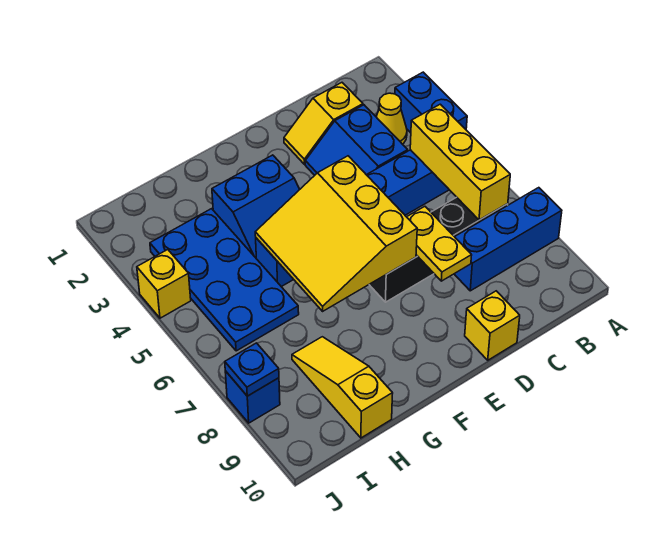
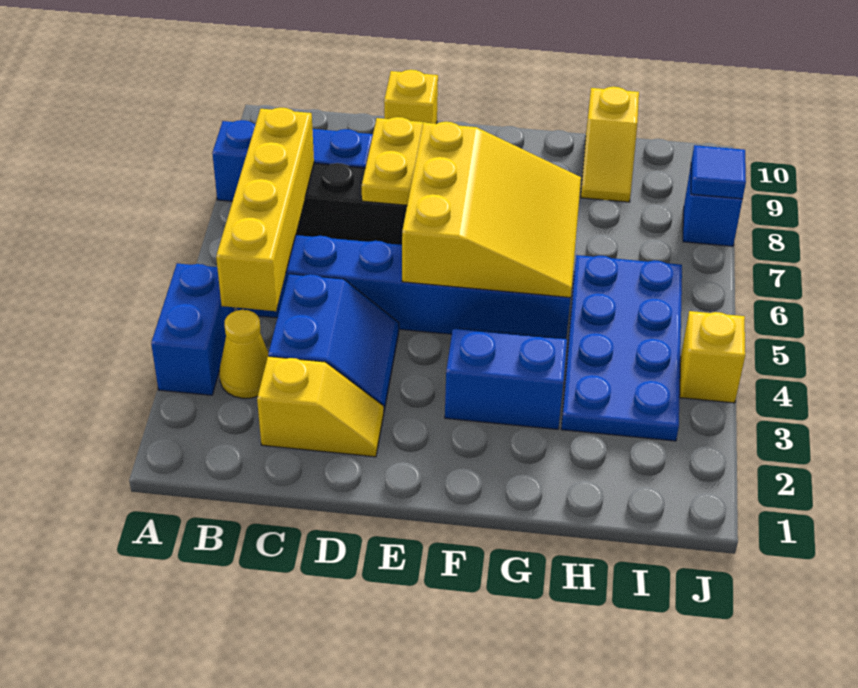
yellow brick B5:B7 level 2 -> yellow brick B4:B7 level 2
yellow slope H8:H10 level 1 top 10 -> yellow slope H9:H10 level 1 top 10
blue plate J8 level 2 -> blue tile J8 level 2

